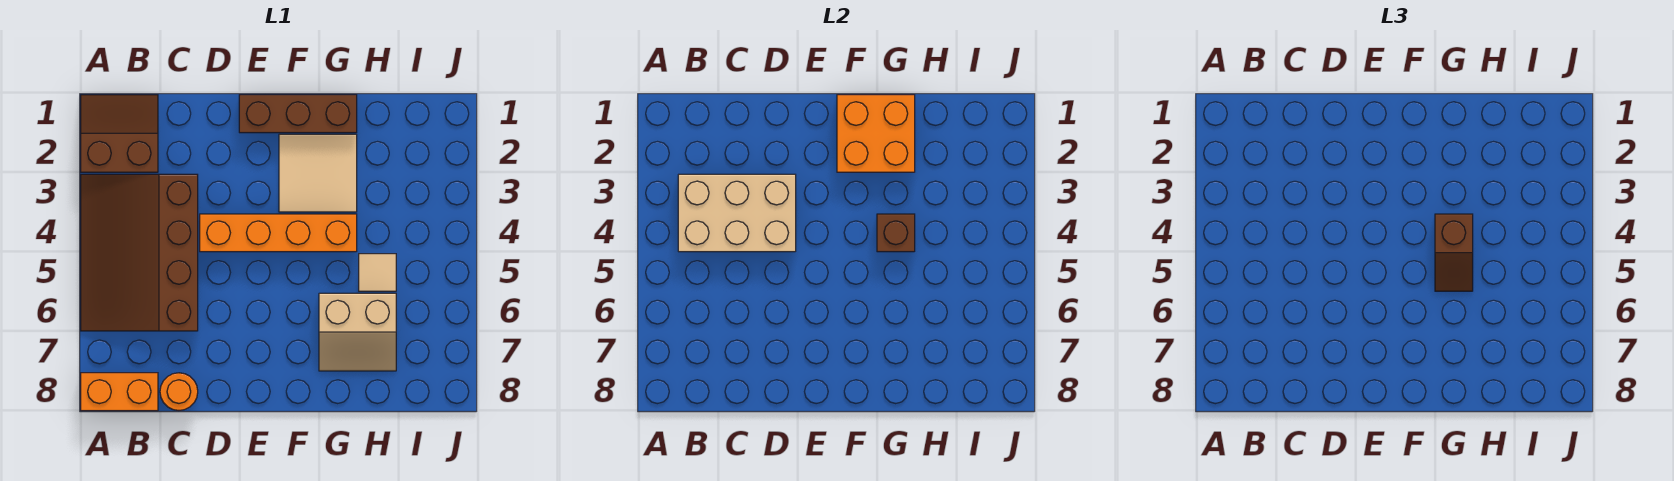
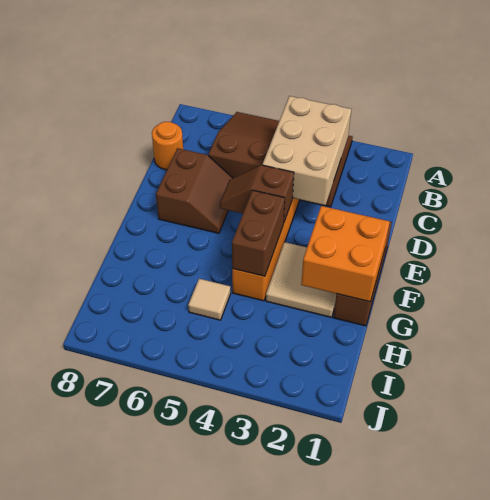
brown slope A1:B2 level 1 top 2 -> brown slope D6:E7 level 1 top 7
orange brick A8:B8 level 1 -> none
brown brick G4 level 2 -> brown brick F4:G4 level 2
brown slope G4:G5 level 3 top 4 -> brown slope E4:E5 level 2 top 4
tan slope G6:H7 level 1 top 6 -> none

